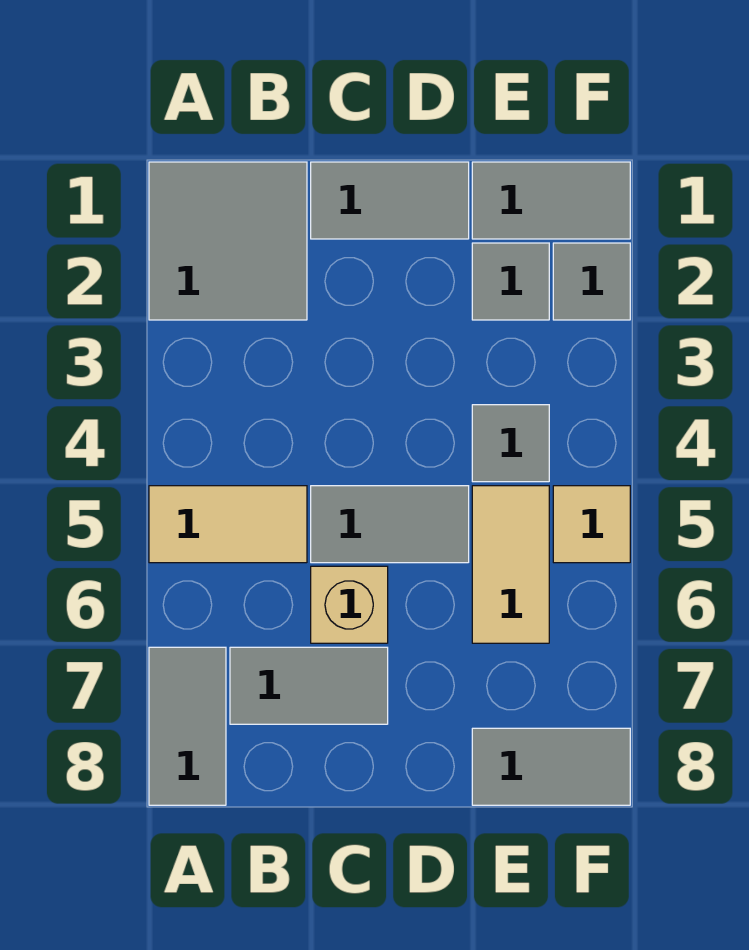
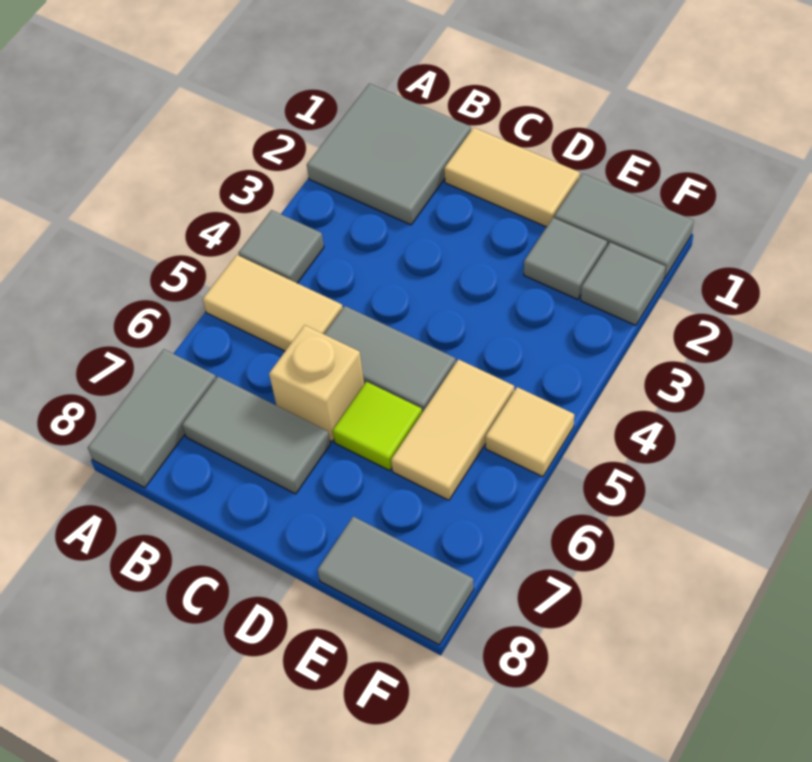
grey tile C1:D1 level 1 -> tan tile C1:D1 level 1
none -> lime tile D6 level 1
grey tile E4 level 1 -> grey tile A4 level 1

